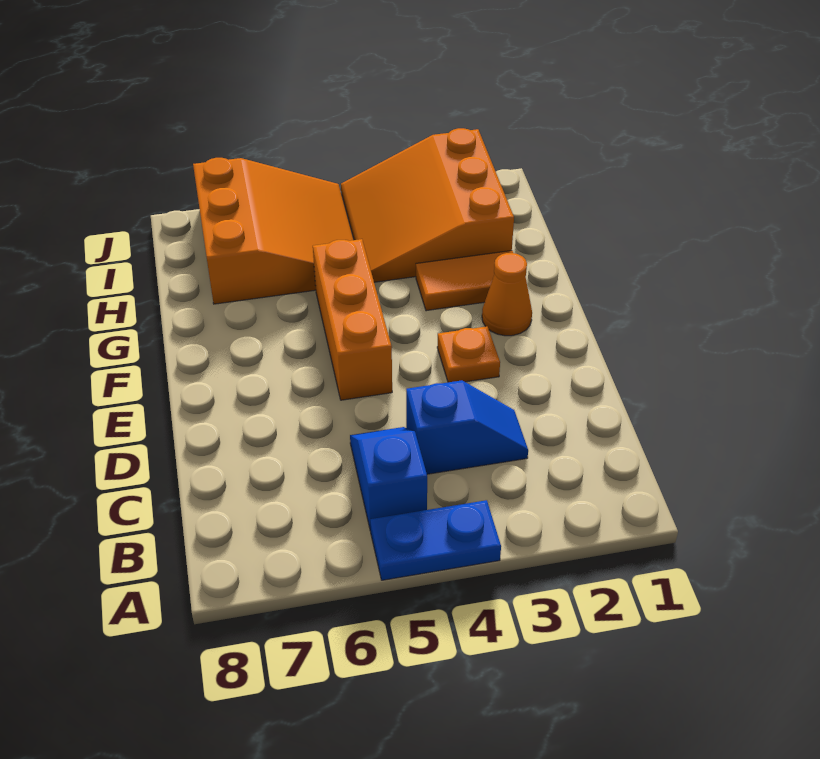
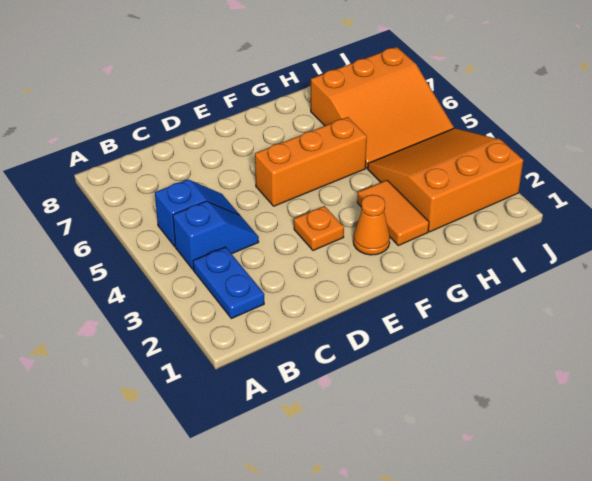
blue plate A4:A5 level 1 -> blue plate B2:B3 level 1
blue slope C3:C4 level 1 top 4 -> blue slope B4:C4 level 1 top B

